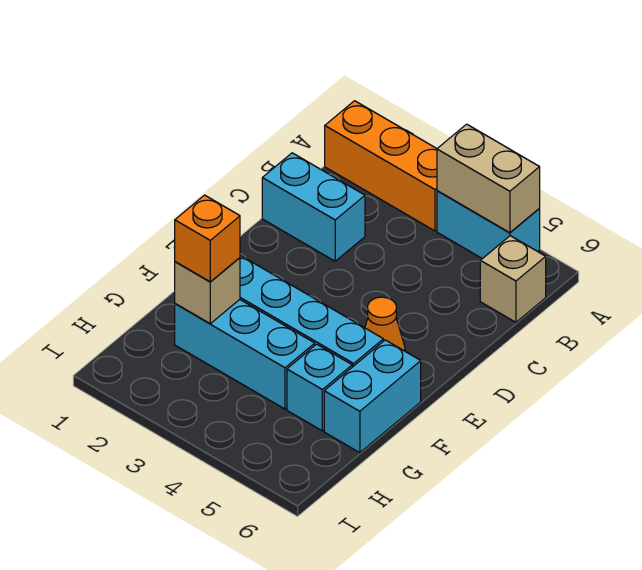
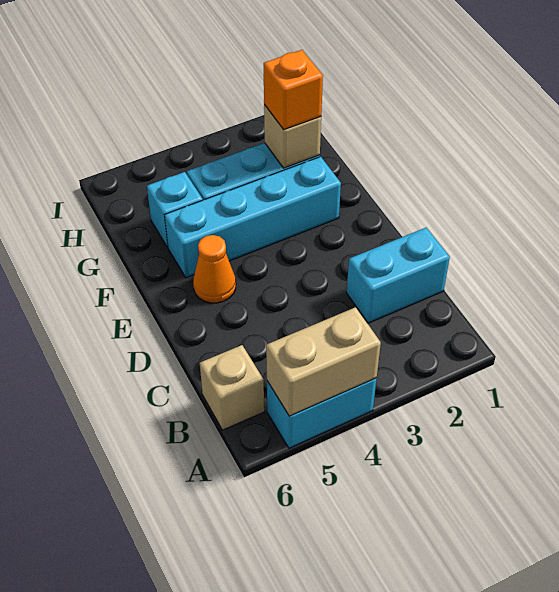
orange brick A1:A3 level 1 -> none
cyan brick F6:G6 level 1 -> none

